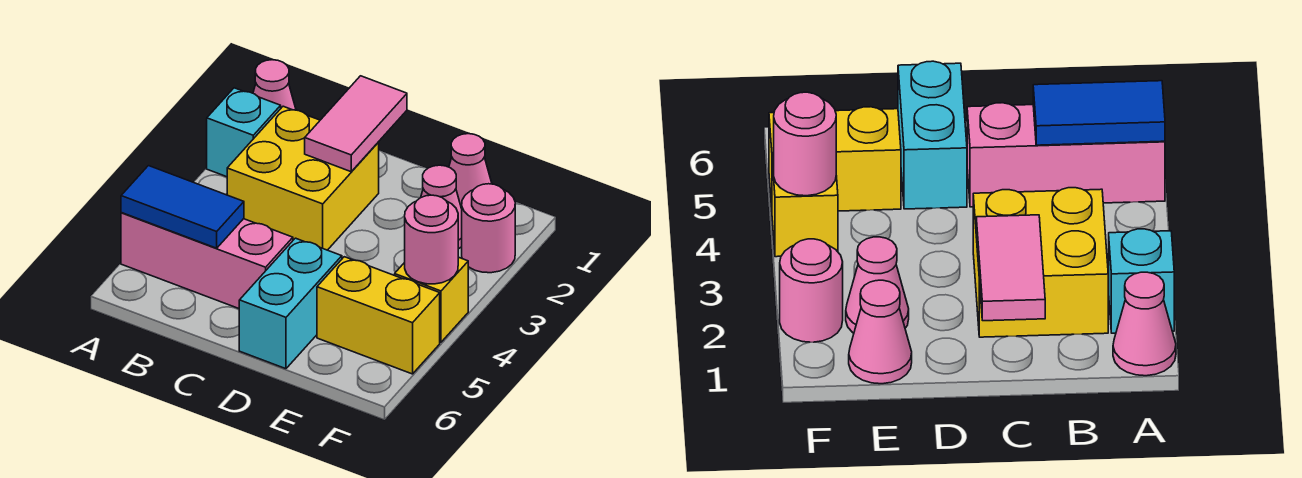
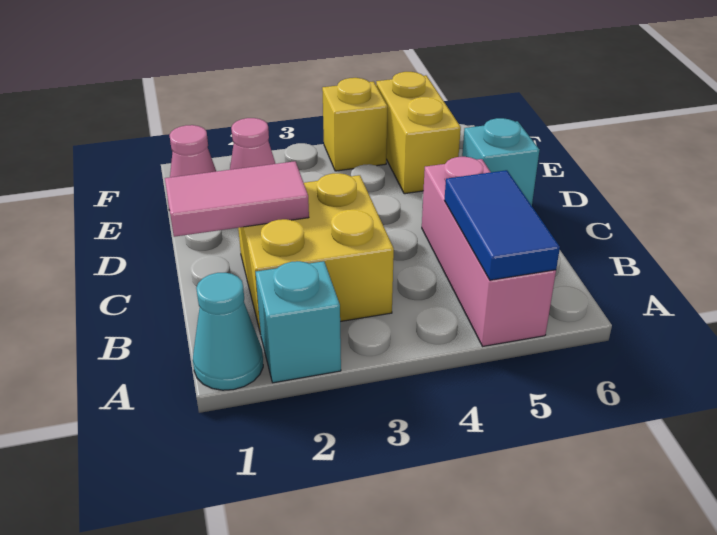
pink cone A1 level 1 -> cyan cone A1 level 1
cyan brick D5:D6 level 1 -> cyan brick D6 level 1
pink round brick F2 level 1 -> none
pink round brick F4 level 2 -> none

